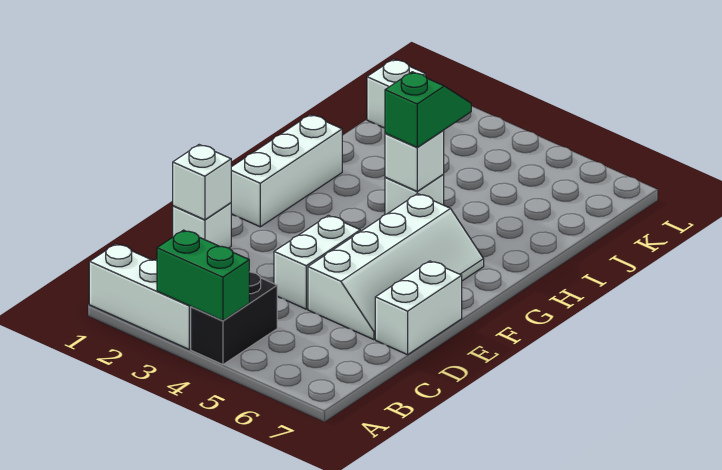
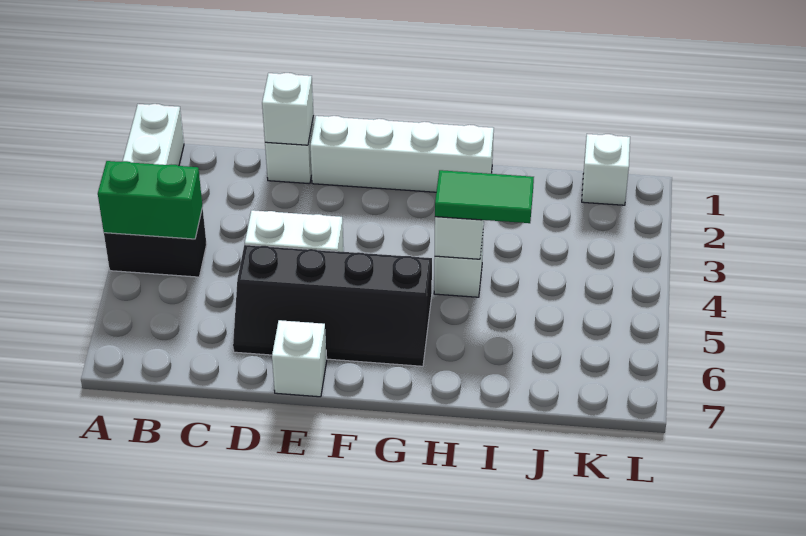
green brick A3:A4 level 2 -> green brick A4:B4 level 2
white slope D5:G6 level 1 top 5 -> black slope D5:G6 level 1 top 5
white brick D7:E7 level 1 -> white brick E7 level 1
white brick F1:H1 level 1 -> white brick E1:H1 level 1
green slope H4:I4 level 3 top H -> green tile H4:I4 level 3

